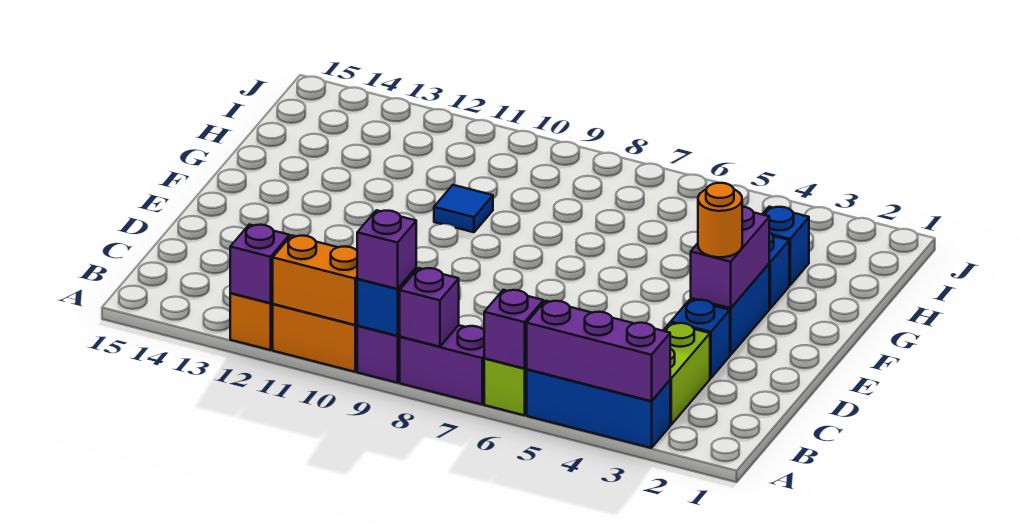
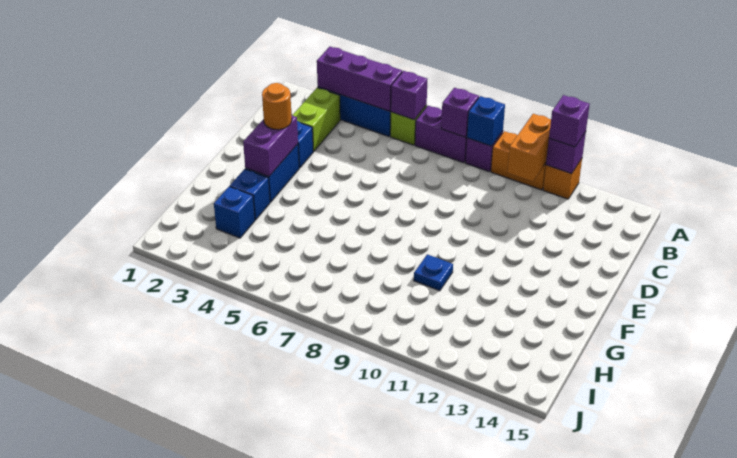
purple brick A9 level 3 -> purple brick A12 level 3
orange brick A10:A11 level 2 -> orange brick A11:B11 level 2
blue tile G10 level 1 -> blue plate G10 level 1

